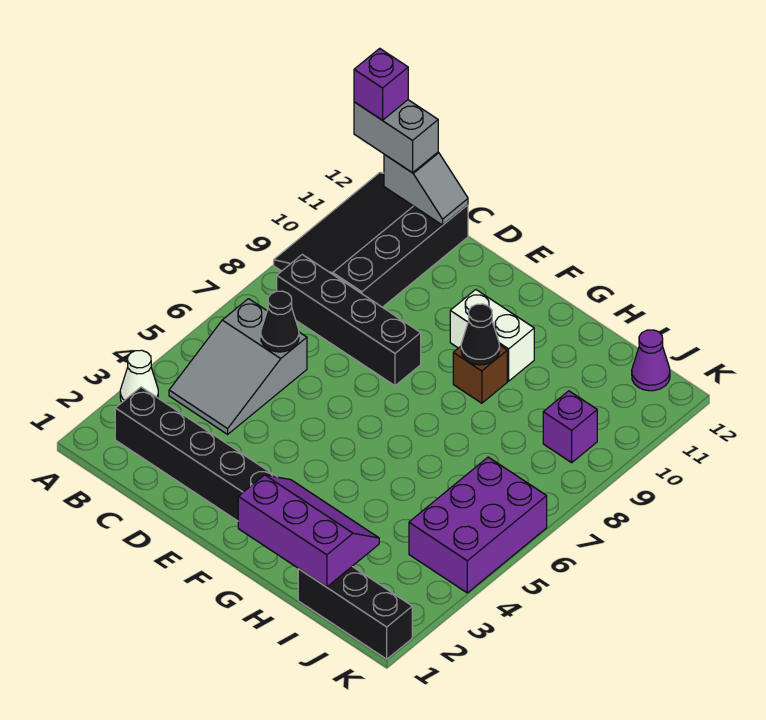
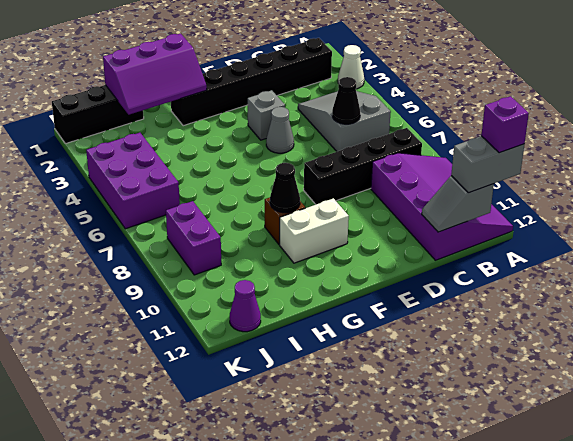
black slope A9:C12 level 1 top C -> purple slope A9:C12 level 1 top C
none -> grey brick E4 level 1
none -> grey cone E5 level 1
purple brick J9 level 1 -> purple brick J8:J9 level 1

